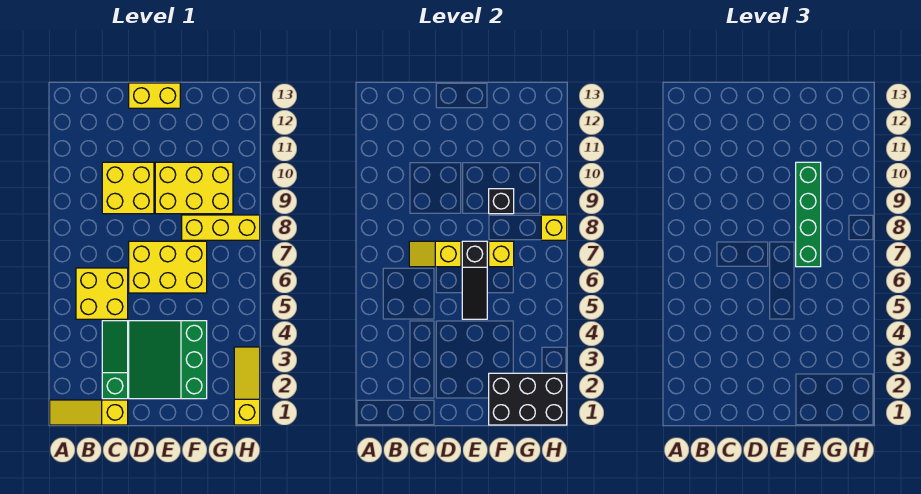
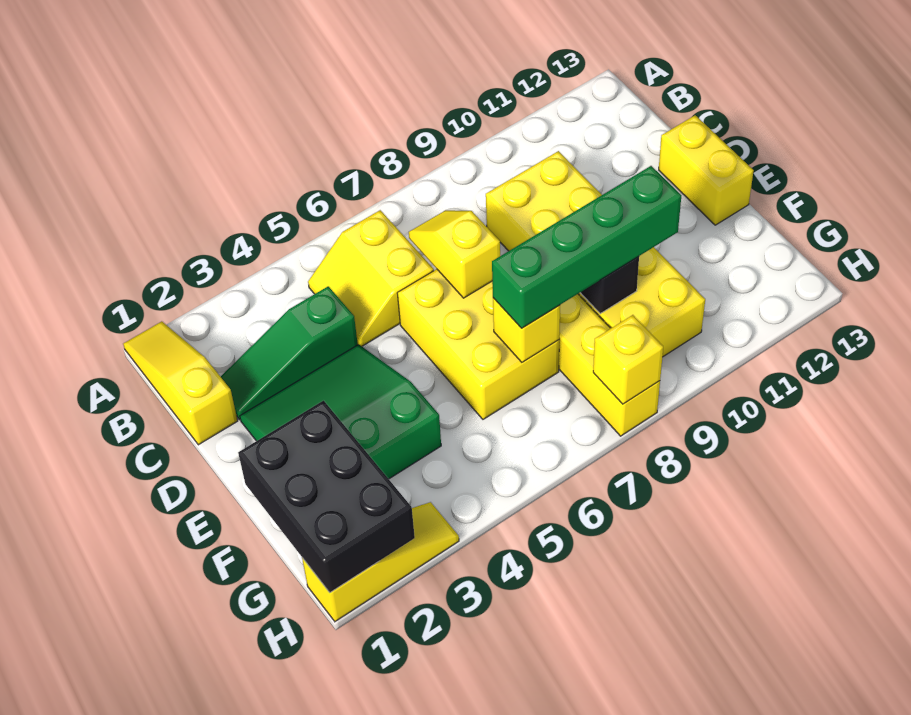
yellow brick B5:C6 level 1 -> yellow slope B5:C6 level 1 top 6
green slope C2:C4 level 1 top 2 -> green slope C2:C4 level 1 top 4
black slope E5:E7 level 2 top 7 -> none

